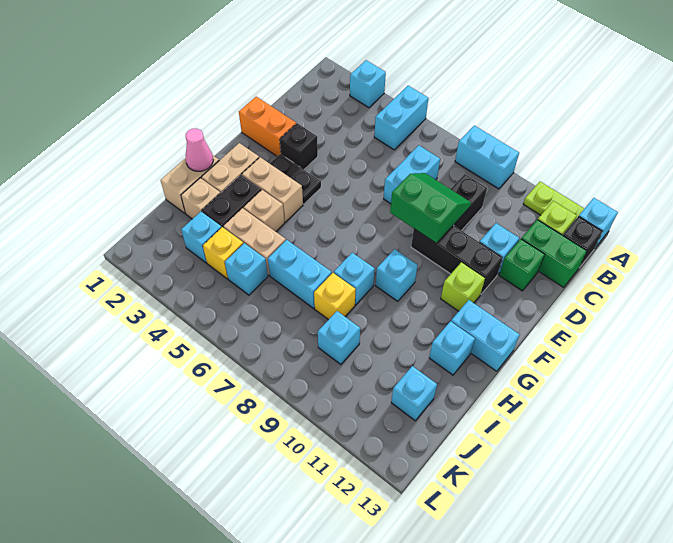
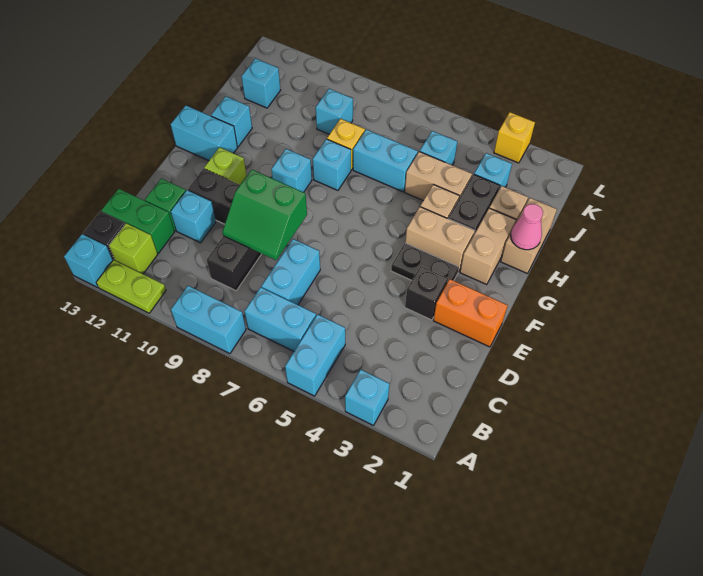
none -> cyan brick B6:B7 level 1
yellow brick J4 level 1 -> yellow brick L3 level 1

